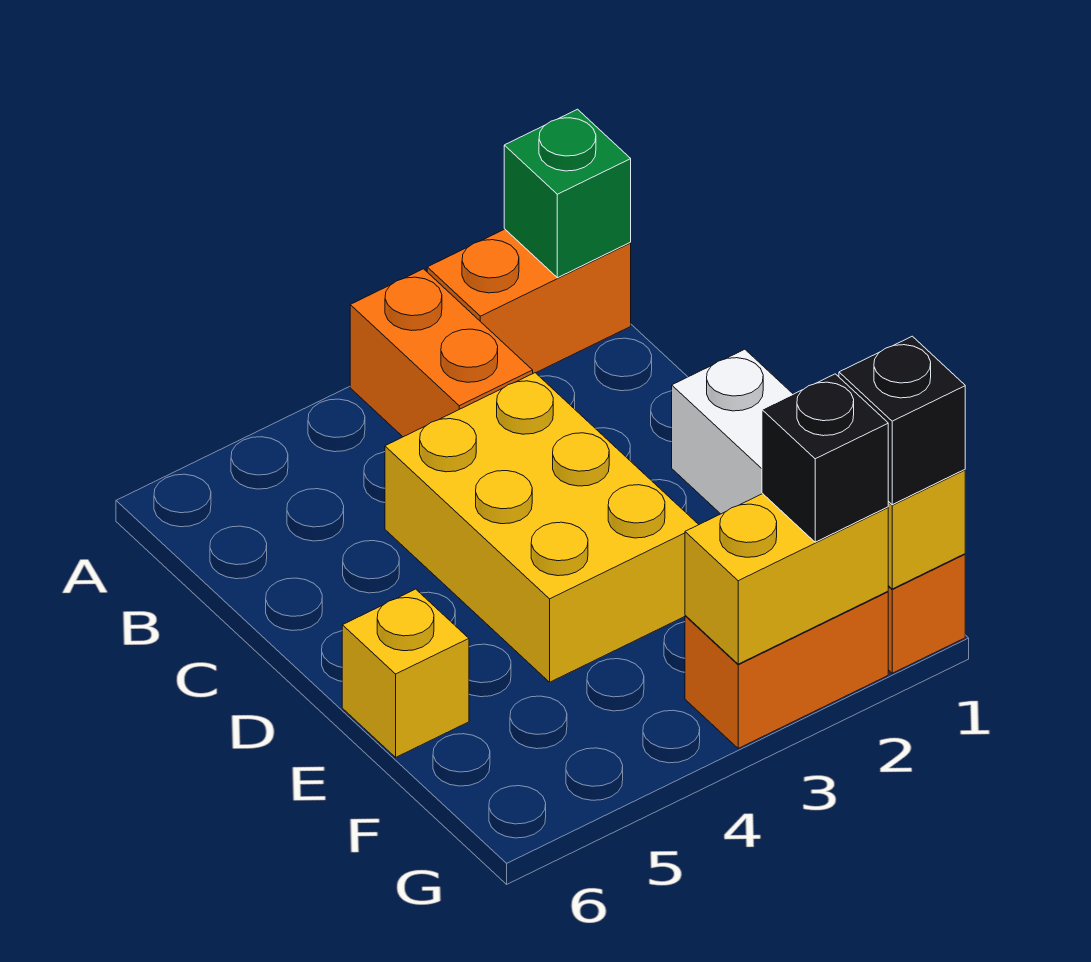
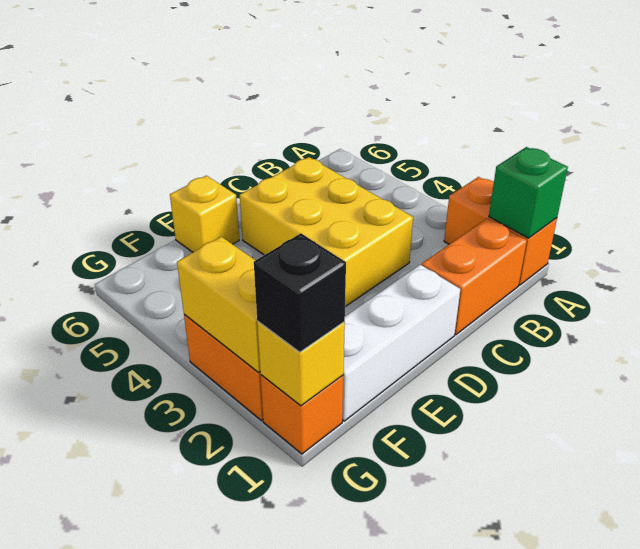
orange brick A3:B3 level 1 -> orange brick B1:C1 level 1
yellow brick C3:E4 level 1 -> yellow brick C3:D5 level 1
black brick G2 level 3 -> none

